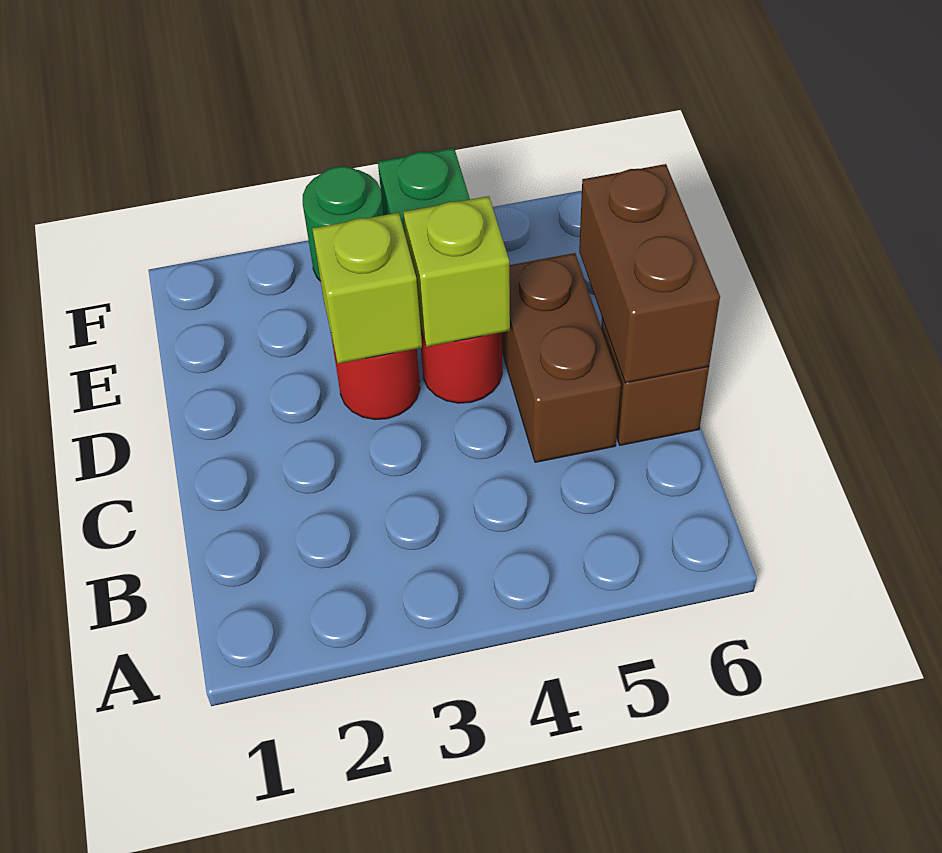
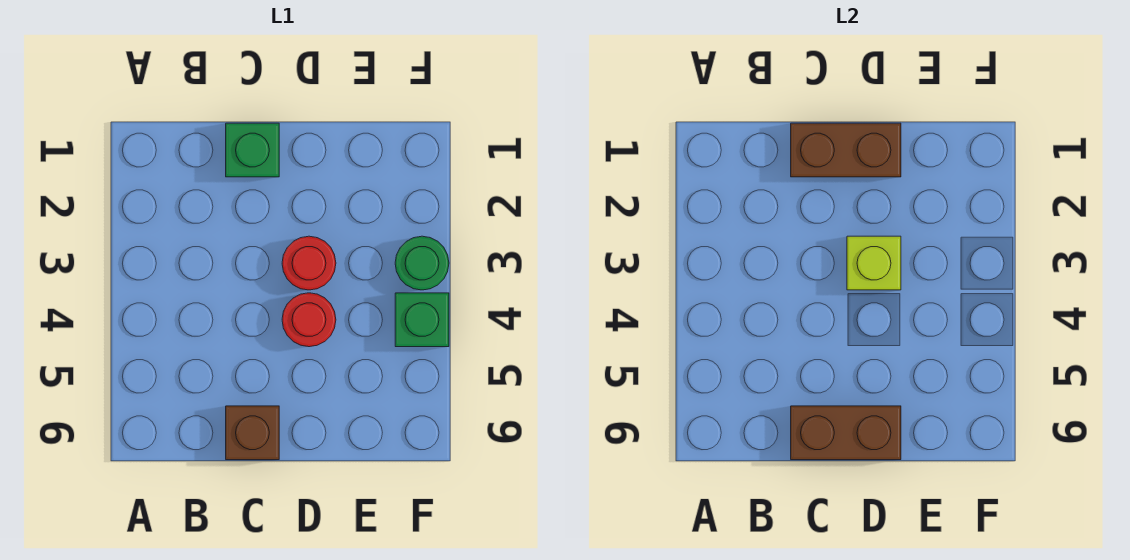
none -> green brick C1 level 1
brown brick C5:D5 level 1 -> brown brick C1:D1 level 2
lime brick D4 level 2 -> none

